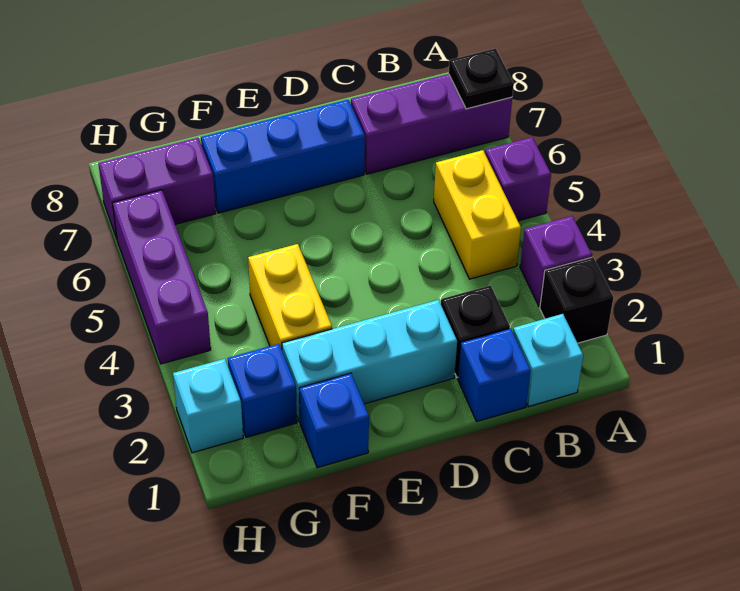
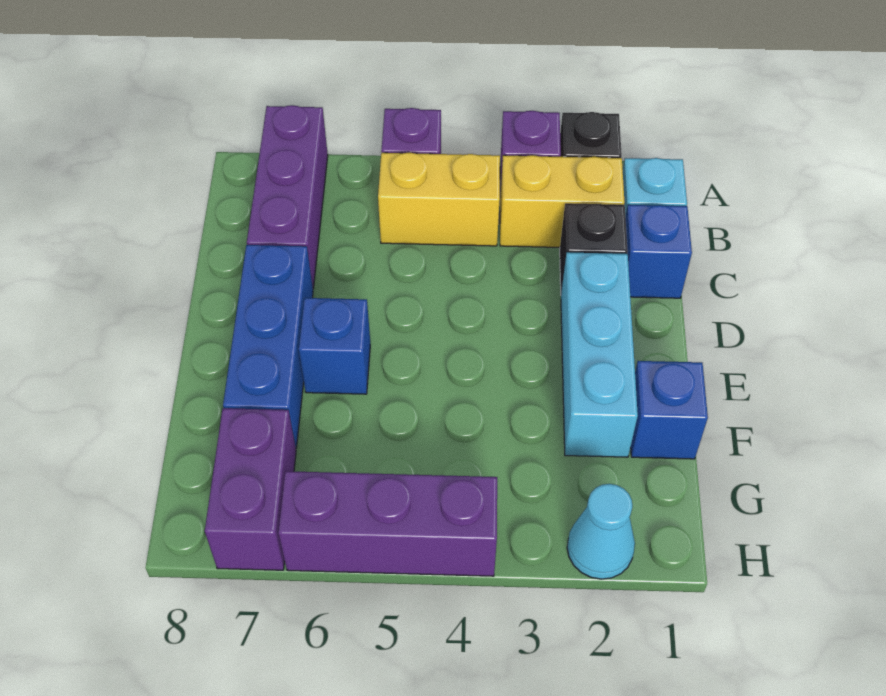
black plate A7 level 2 -> none
yellow brick F3:F4 level 1 -> yellow brick B2:B3 level 1
blue brick G2 level 1 -> blue brick E6 level 1
cyan brick H2 level 1 -> cyan cone H2 level 1

